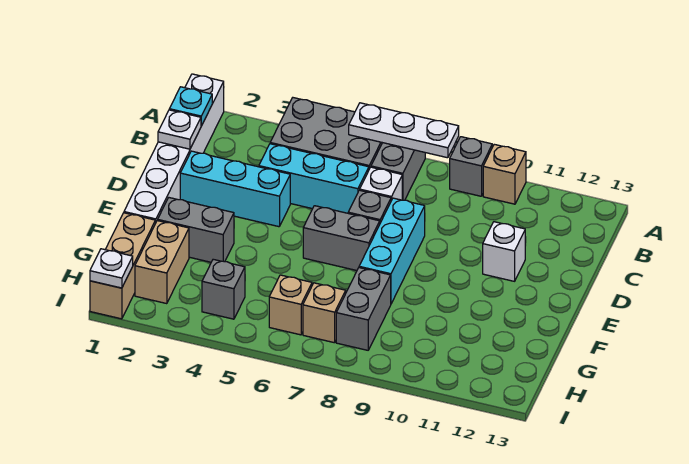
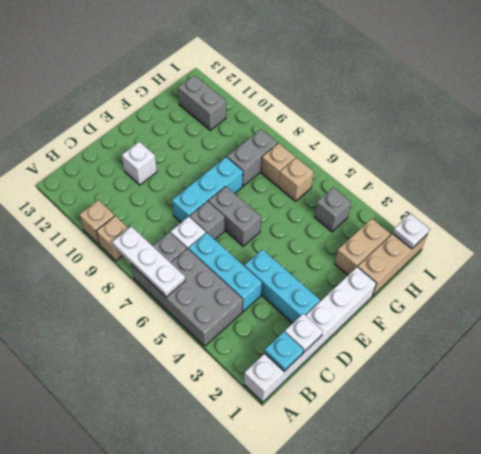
grey brick A9 level 1 -> tan brick A9 level 1
grey brick F2:F3 level 1 -> grey brick H11:H12 level 1

